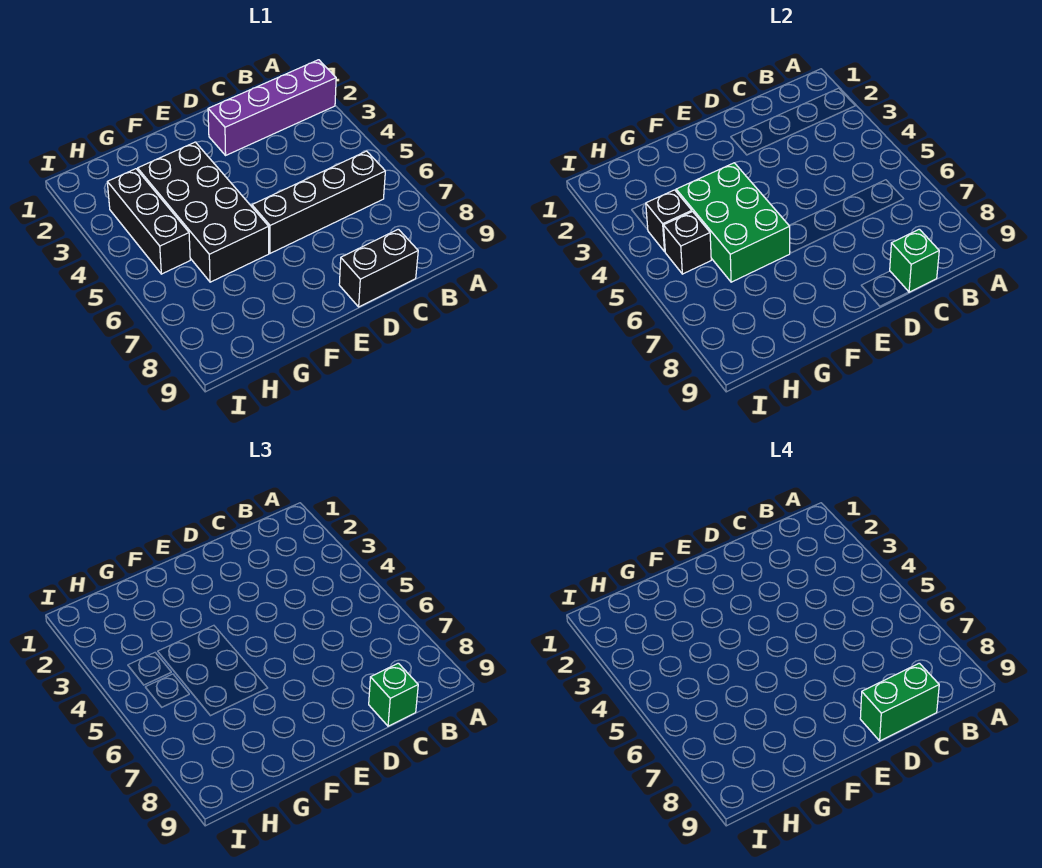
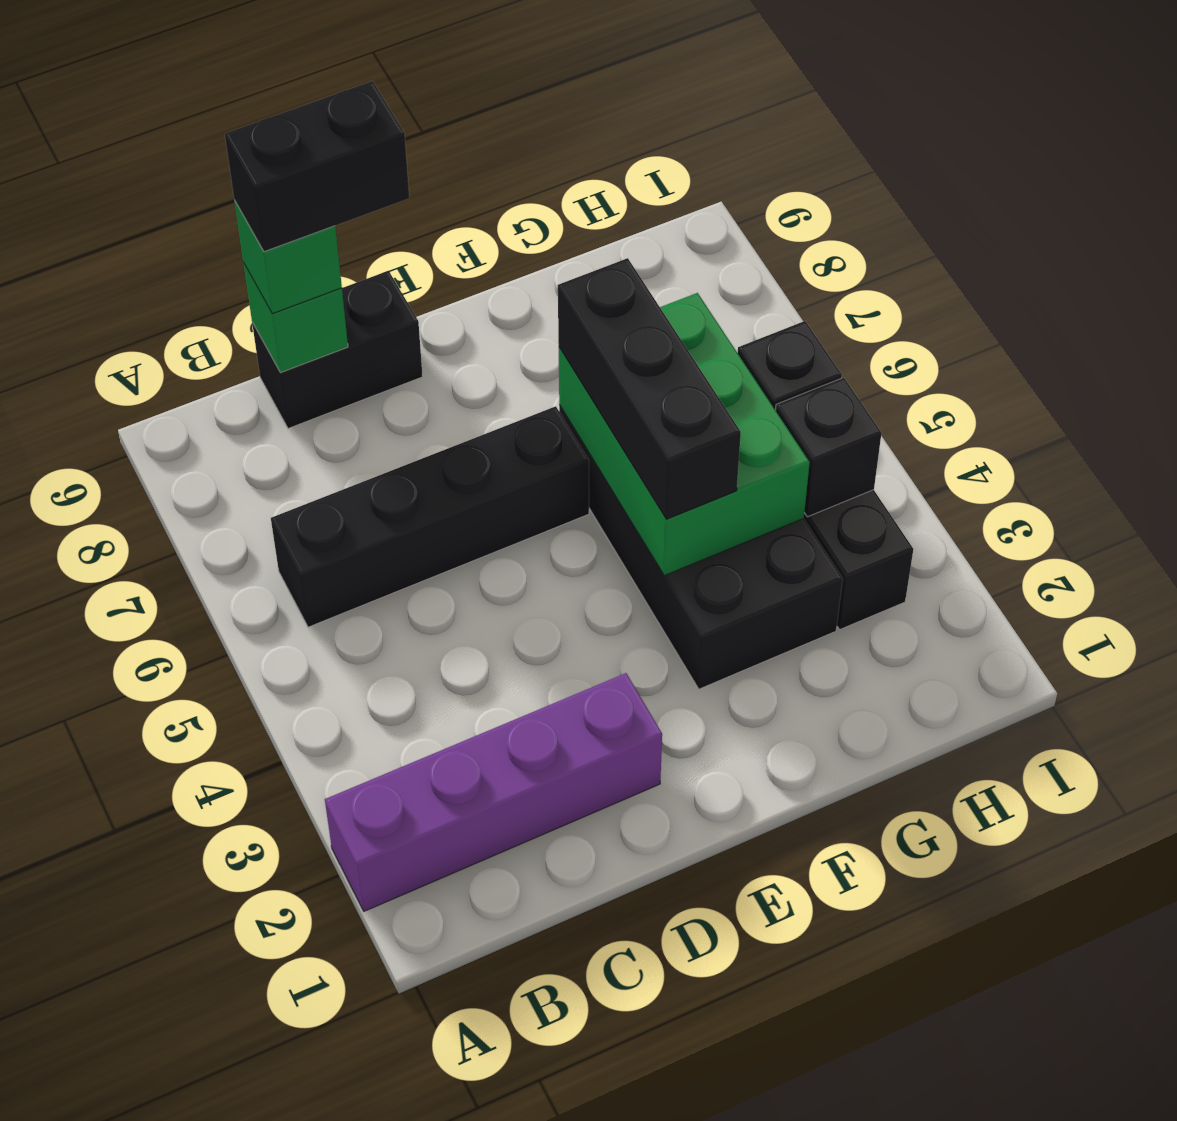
green brick C9:D9 level 4 -> black brick C9:D9 level 4
none -> black brick F4:F6 level 3

